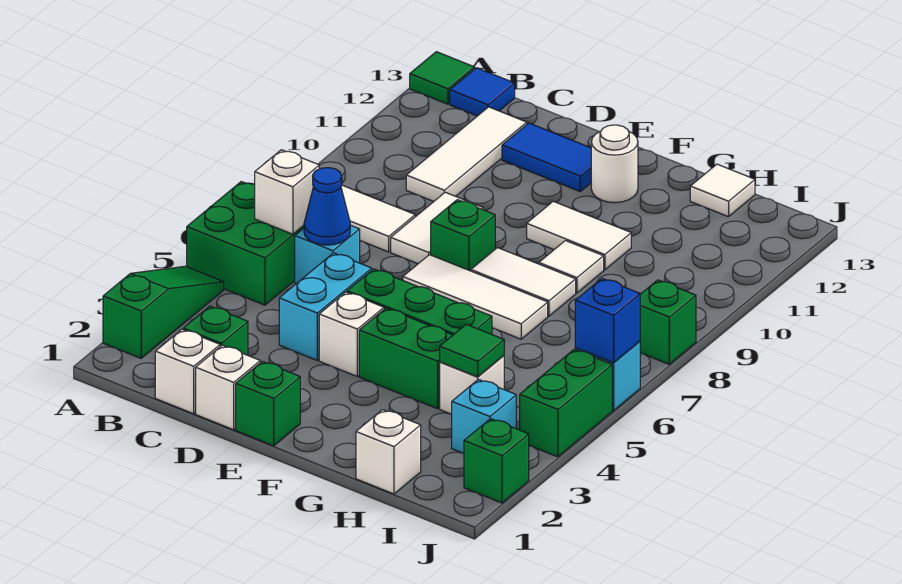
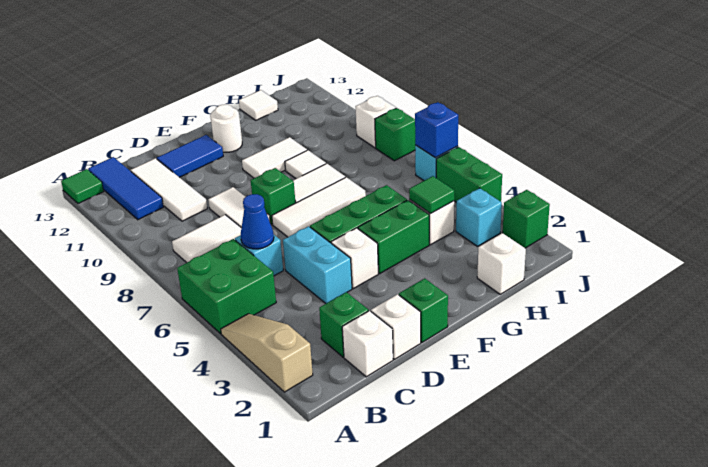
green slope A2:A4 level 1 top 2 -> tan slope A2:A4 level 1 top 2
white brick B6 level 2 -> white brick J9 level 1
blue tile B13 level 1 -> blue tile B11:B13 level 1

